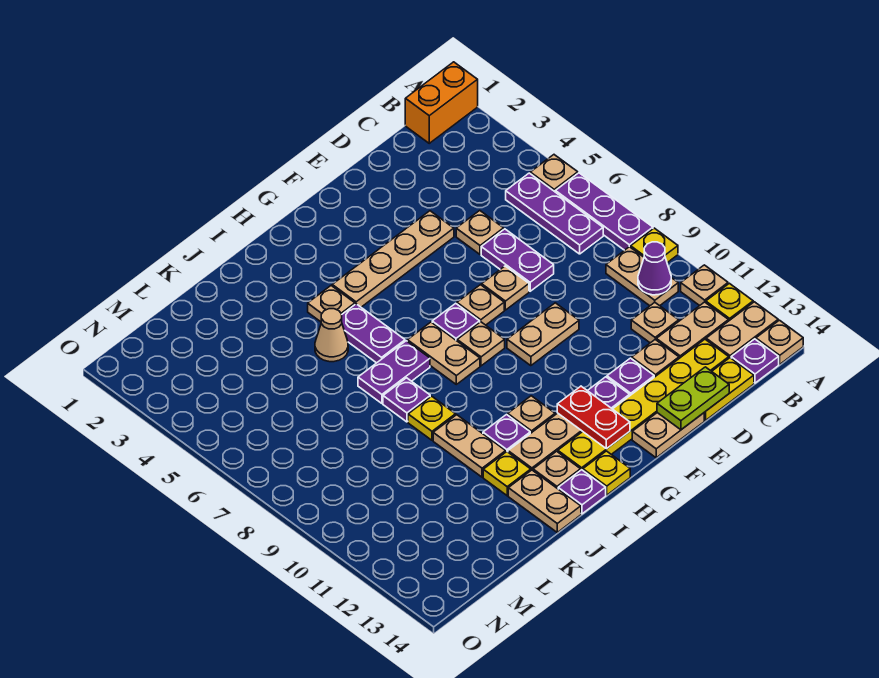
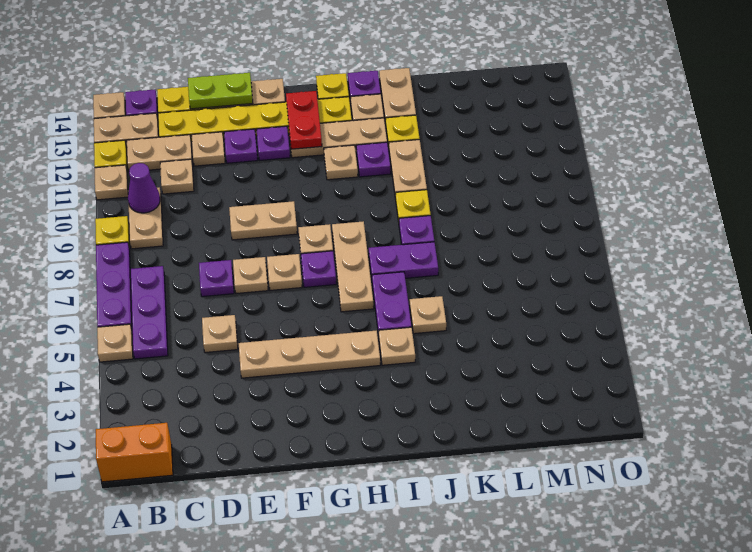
purple plate D6:D7 level 1 -> purple plate D7 level 1
tan plate H7:H8 level 1 -> tan plate H6:H8 level 1
tan cone J5 level 1 -> tan plate J5 level 1

